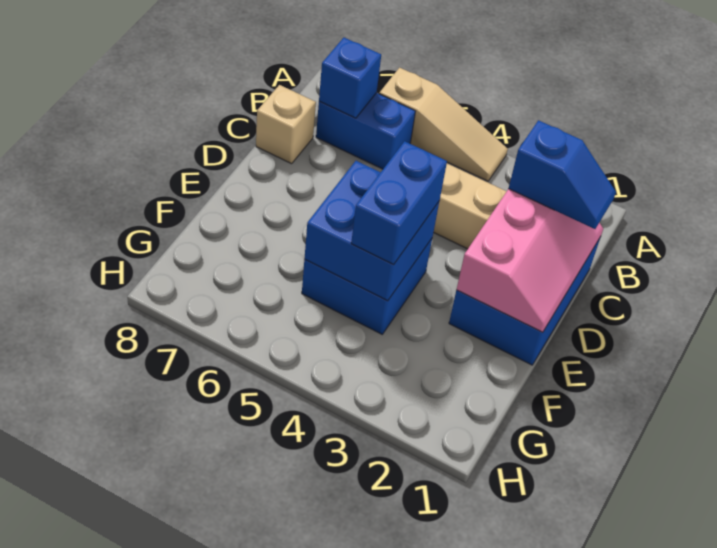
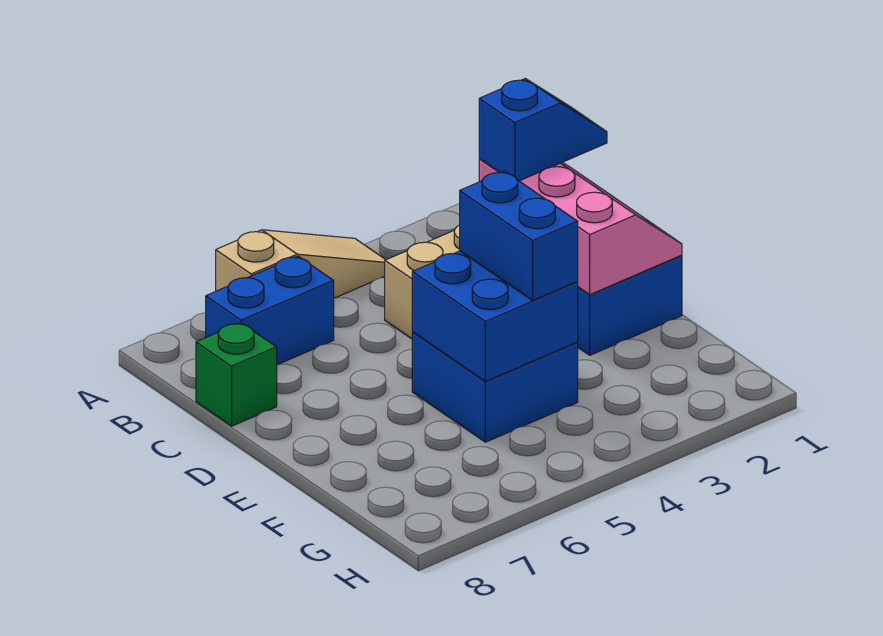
blue brick B7 level 2 -> none
tan brick C8 level 1 -> green brick C8 level 1

